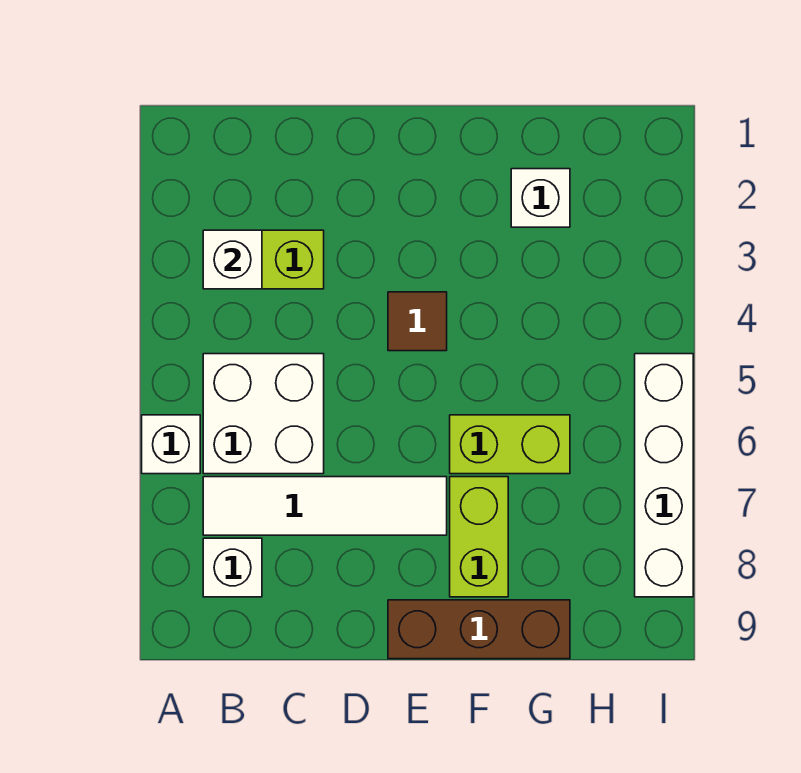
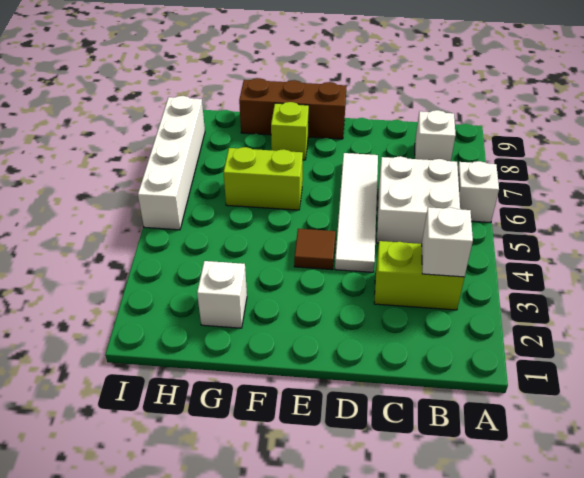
white tile B7:E7 level 1 -> white tile D4:D7 level 1
lime brick F7:F8 level 1 -> lime brick F8 level 1

